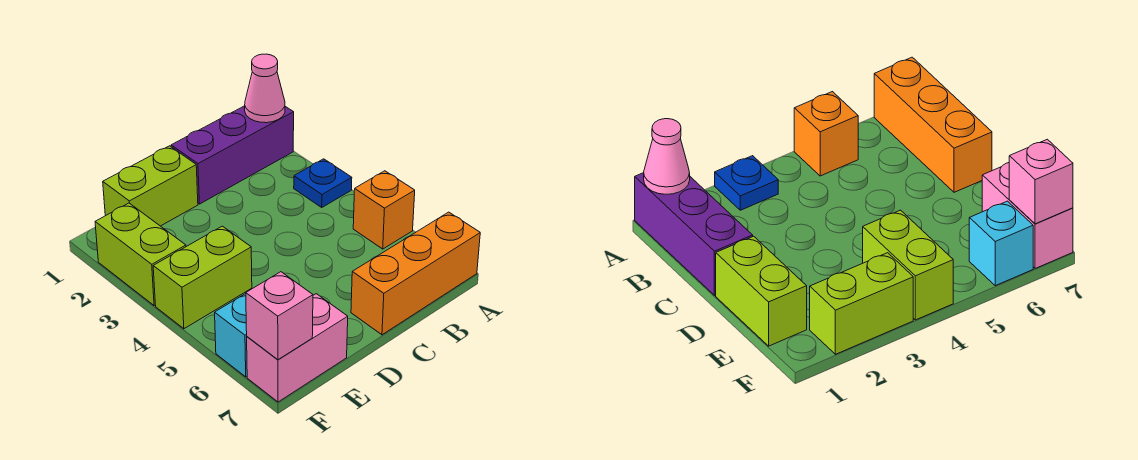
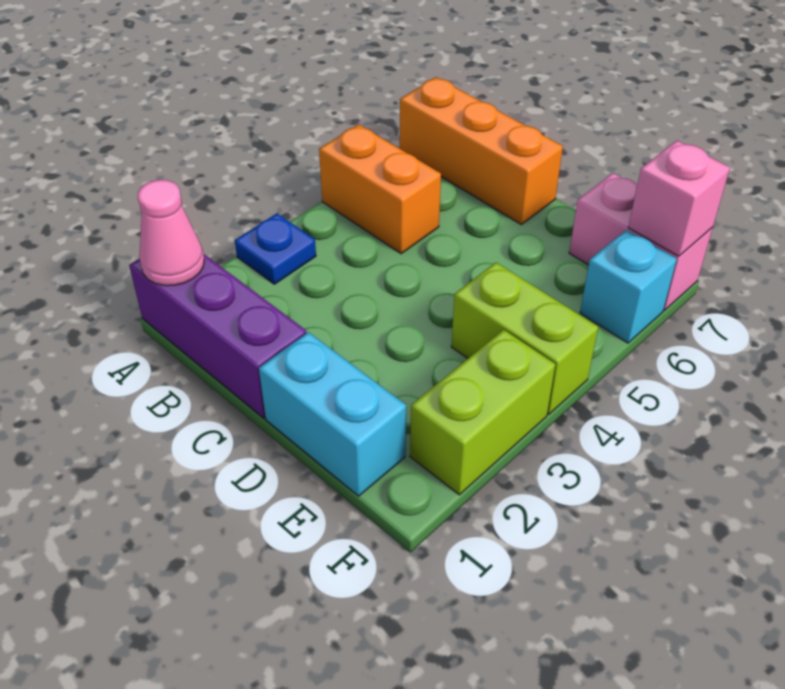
orange brick A5 level 1 -> orange brick A5:B5 level 1
lime brick D1:E1 level 1 -> cyan brick D1:E1 level 1

